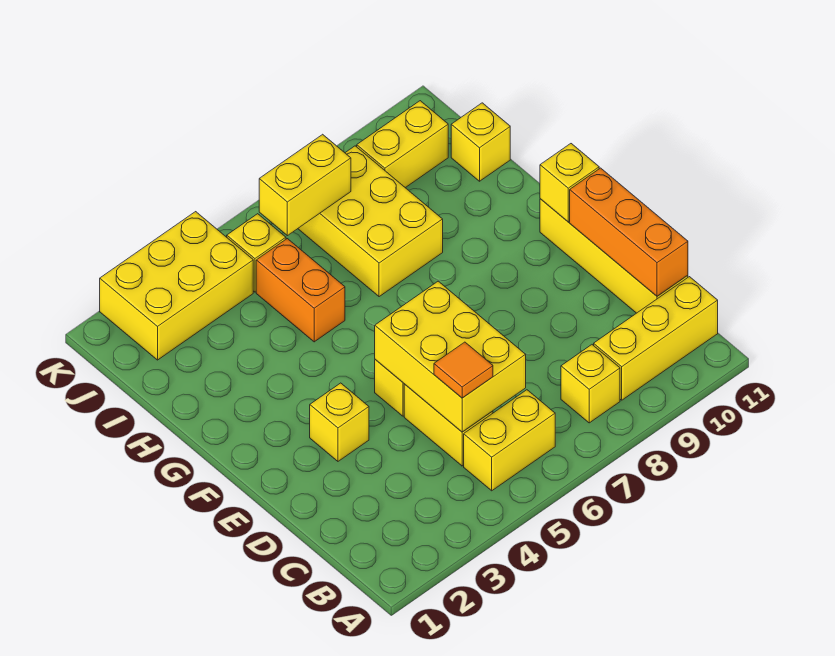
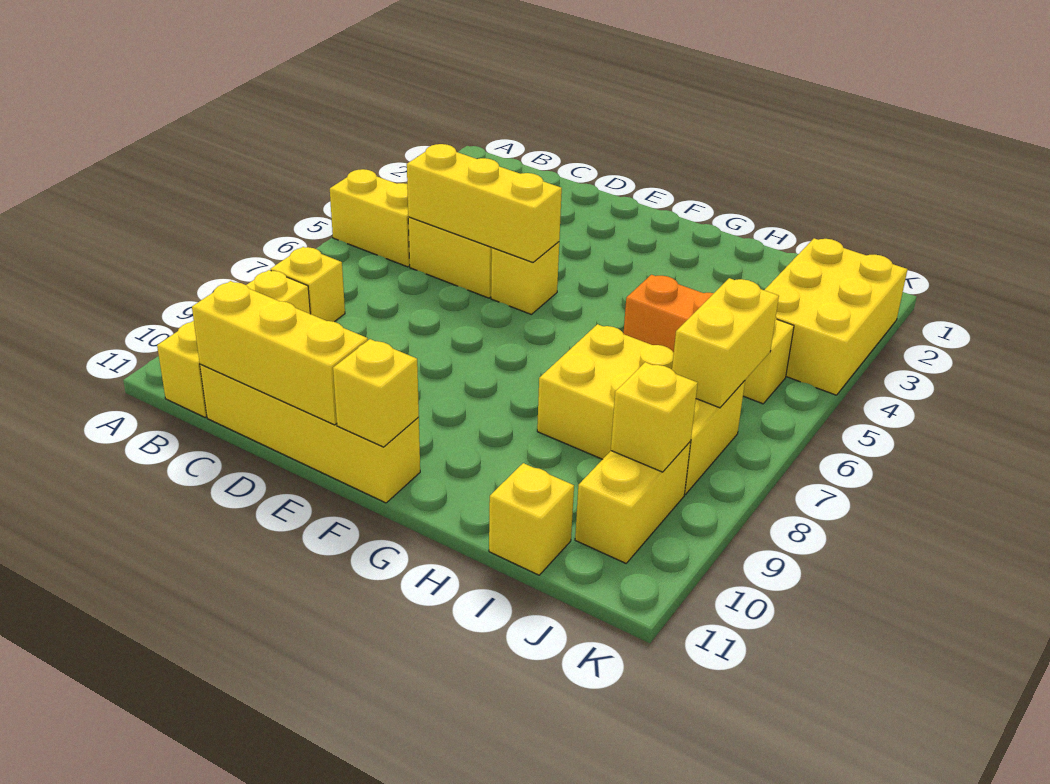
yellow brick B5:B6 level 1 -> yellow brick A5:B5 level 1
yellow brick C5:E6 level 2 -> yellow brick C5:E5 level 2
orange tile C5 level 3 -> none
orange brick C11:E11 level 2 -> yellow brick C11:E11 level 2
yellow brick E3 level 1 -> yellow brick J9 level 2

